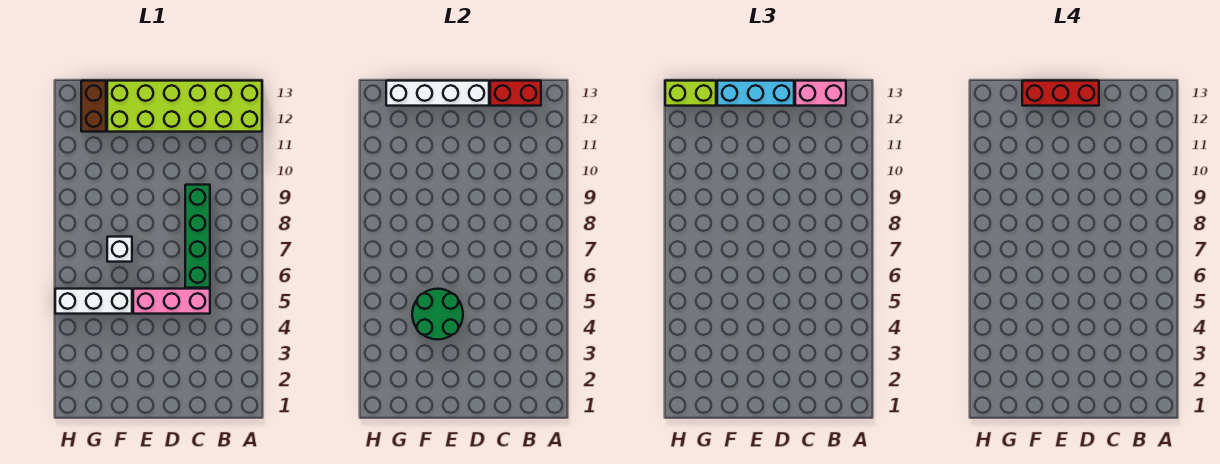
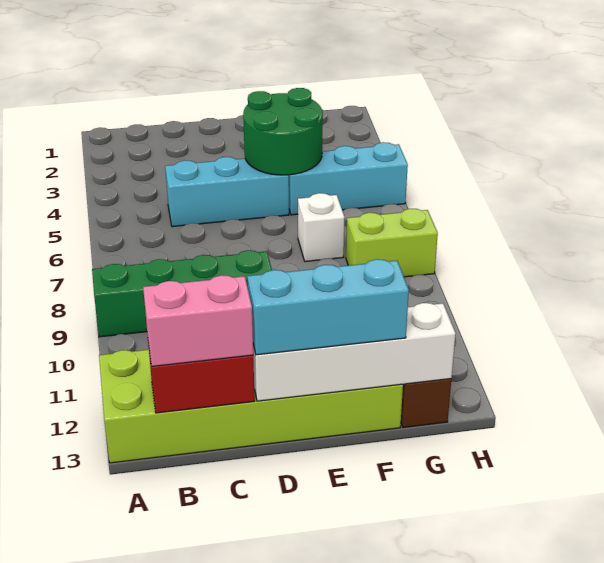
pink brick C5:E5 level 1 -> cyan brick C5:E5 level 1
green brick C6:C9 level 1 -> green brick A9:D9 level 1
red brick D13:F13 level 4 -> none
white brick F5:H5 level 1 -> cyan brick F5:H5 level 1
lime brick G13:H13 level 3 -> lime brick G8:H8 level 1

